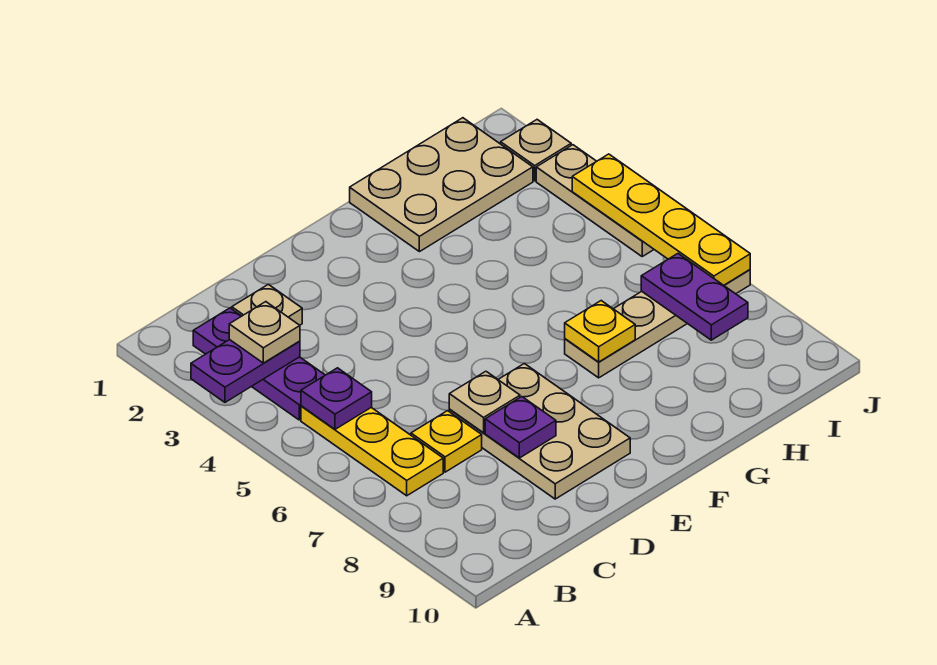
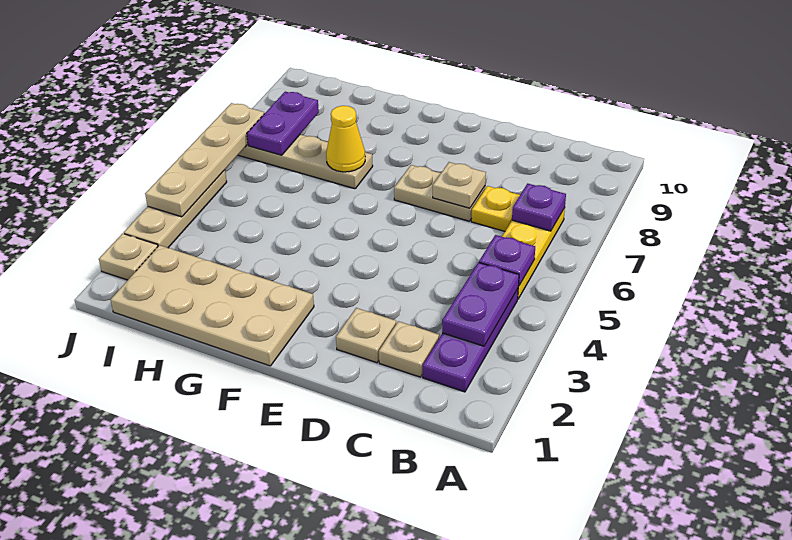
purple plate A3:B3 level 2 -> purple plate B3:B4 level 2
tan plate B3 level 3 -> tan plate D2 level 1
tan plate D7:E9 level 1 -> tan plate D7:E7 level 1
purple plate D8 level 2 -> purple plate B7 level 2
tan plate G1:I2 level 1 -> tan plate F1:I2 level 1
yellow plate G7 level 2 -> yellow cone G7 level 2
yellow plate J4:J7 level 2 -> tan plate J4:J7 level 2

